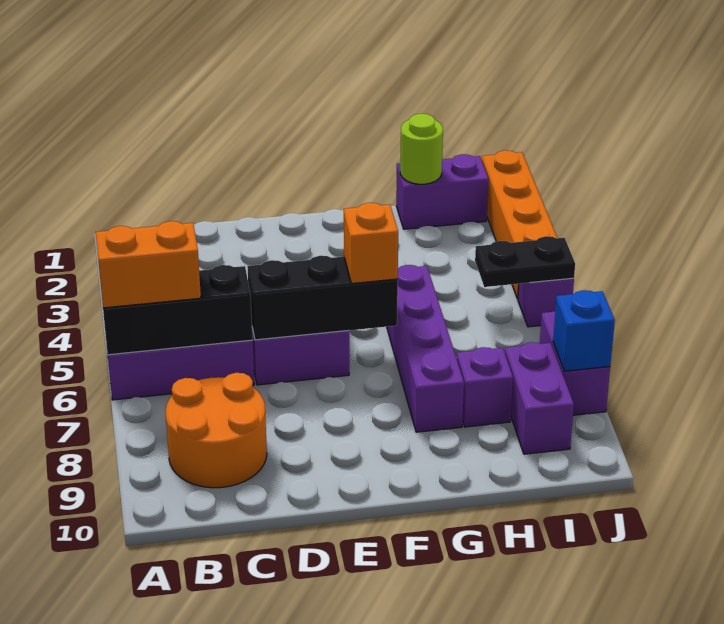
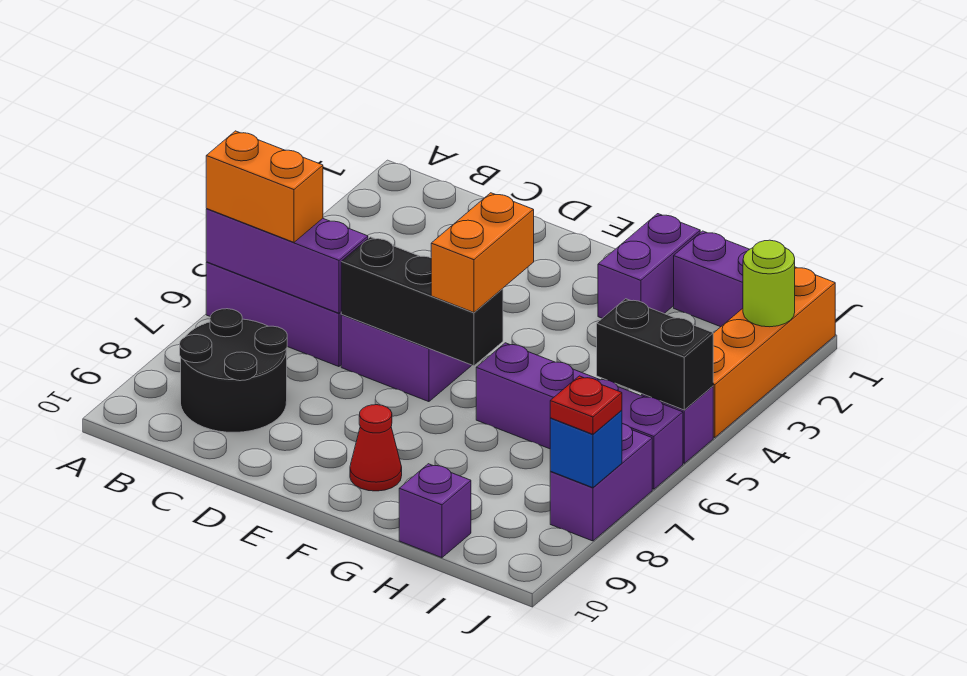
black brick A6:C6 level 2 -> purple brick A6:C6 level 2
orange round brick B8:C9 level 1 -> black round brick B8:C9 level 1
orange brick F6 level 3 -> orange brick F5:F6 level 3
none -> red cone F9 level 1
purple brick G5:G8 level 1 -> purple brick G6:J6 level 1
lime round brick H1 level 2 -> lime round brick J2 level 2
purple brick H8 level 1 -> purple brick H10 level 1
black plate I5:J5 level 2 -> black brick I5:J5 level 2
purple brick I8:I9 level 1 -> purple brick G1:G2 level 1
none -> red plate J8 level 3

